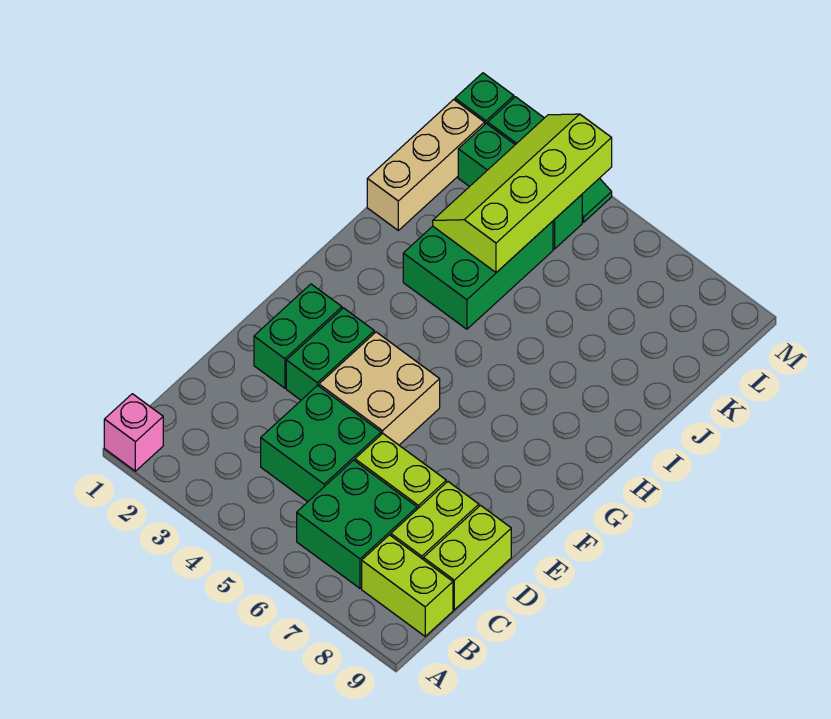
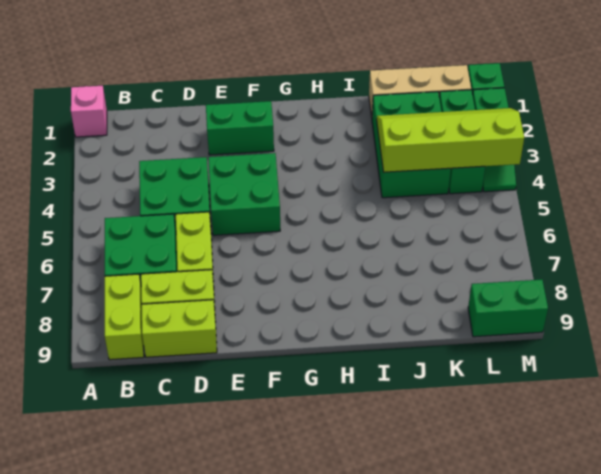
green brick E3:F3 level 1 -> green brick L9:M9 level 1
tan brick E4:F5 level 1 -> green brick E4:F5 level 1
green brick I3:K4 level 1 -> green brick J2:K4 level 1

